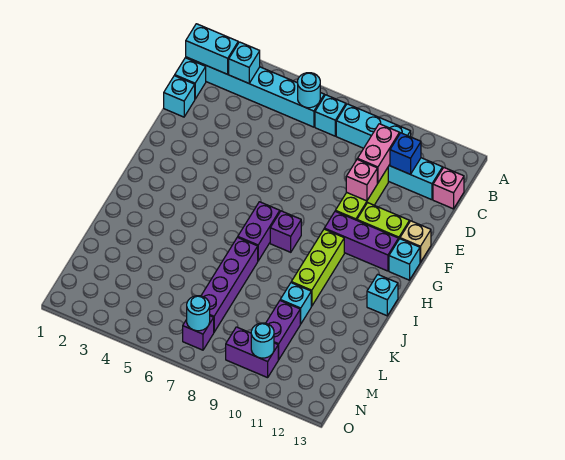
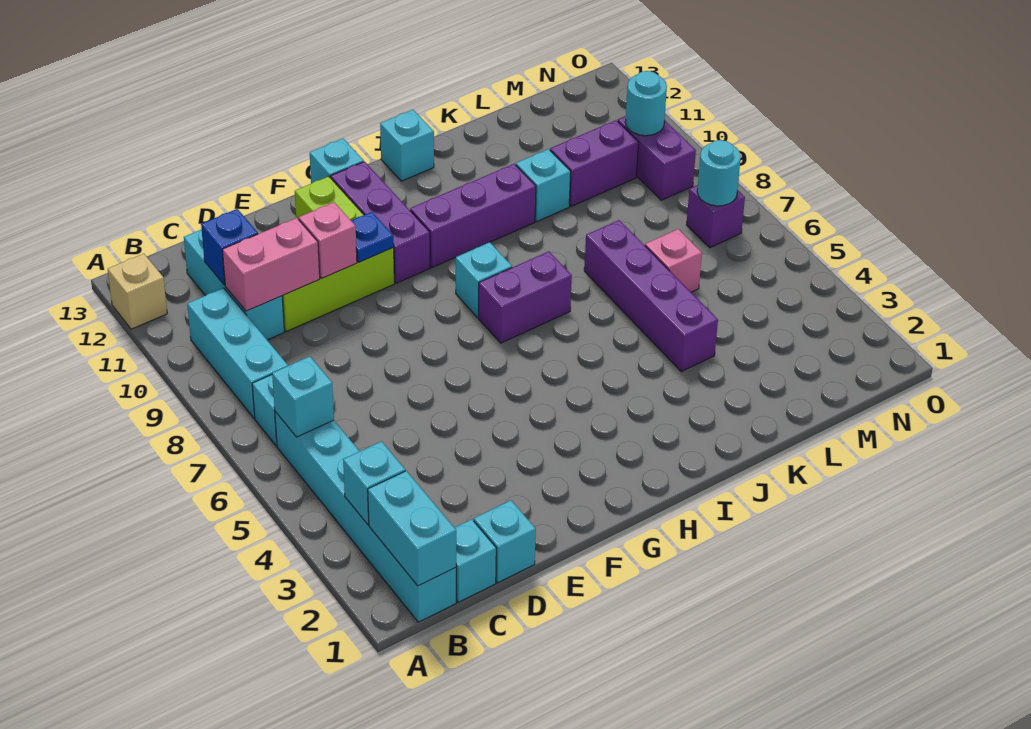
cyan round brick B6 level 2 -> cyan brick B6 level 2
pink brick C13 level 1 -> pink brick L6 level 1
none -> blue plate F10 level 2
tan brick F13 level 1 -> tan brick A12 level 1
purple brick H8 level 1 -> cyan brick H8 level 1
lime brick H10:J10 level 1 -> purple brick H10:J10 level 1
purple brick J7:M7 level 1 -> purple brick K4:K7 level 1

